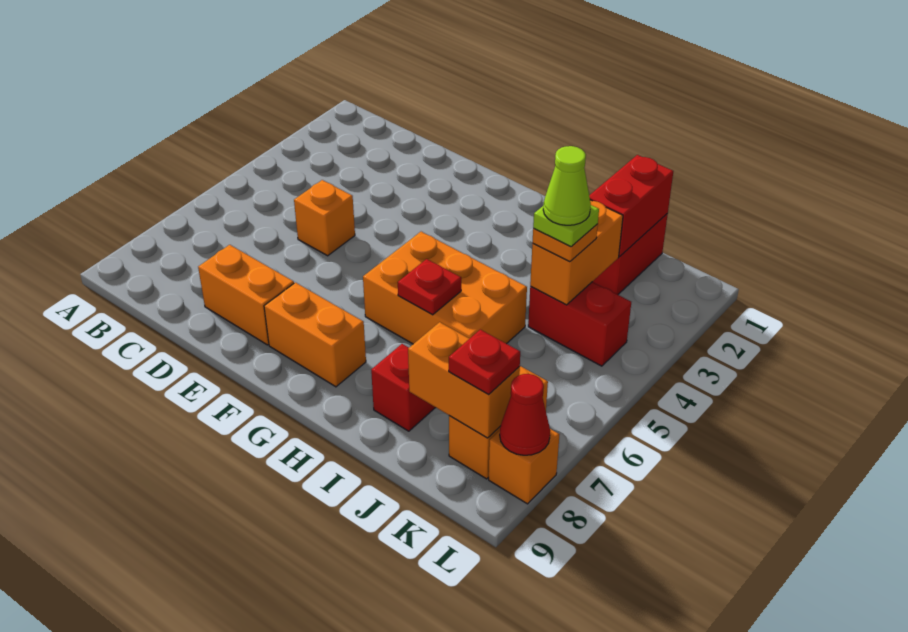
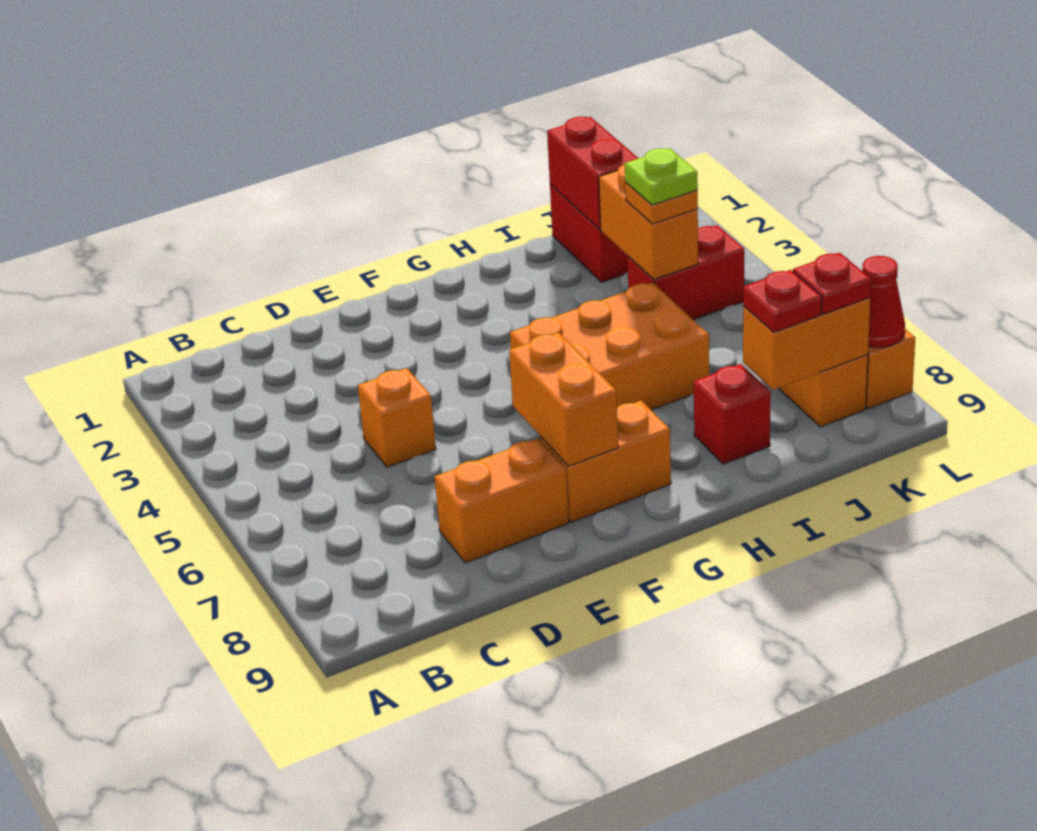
none -> orange brick F7:F8 level 2
red plate H6 level 2 -> red plate J8 level 3
lime cone J4 level 5 -> none

